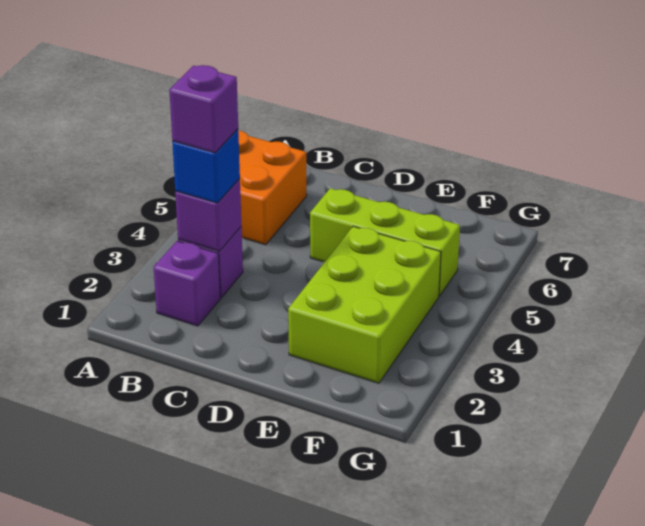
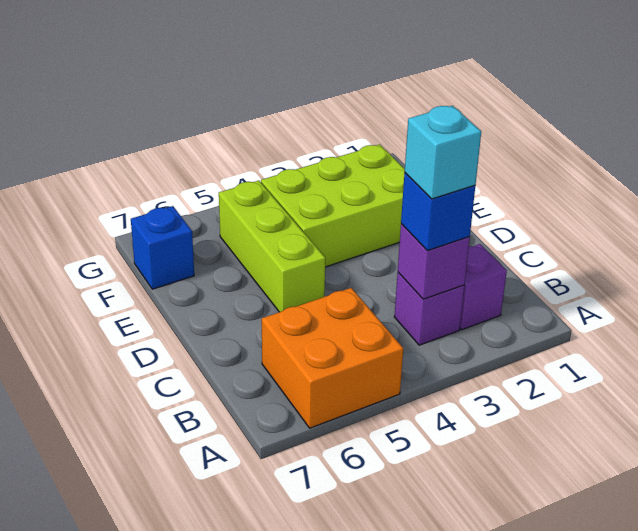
purple brick B3 level 4 -> cyan brick B3 level 4
none -> blue brick F7 level 1

